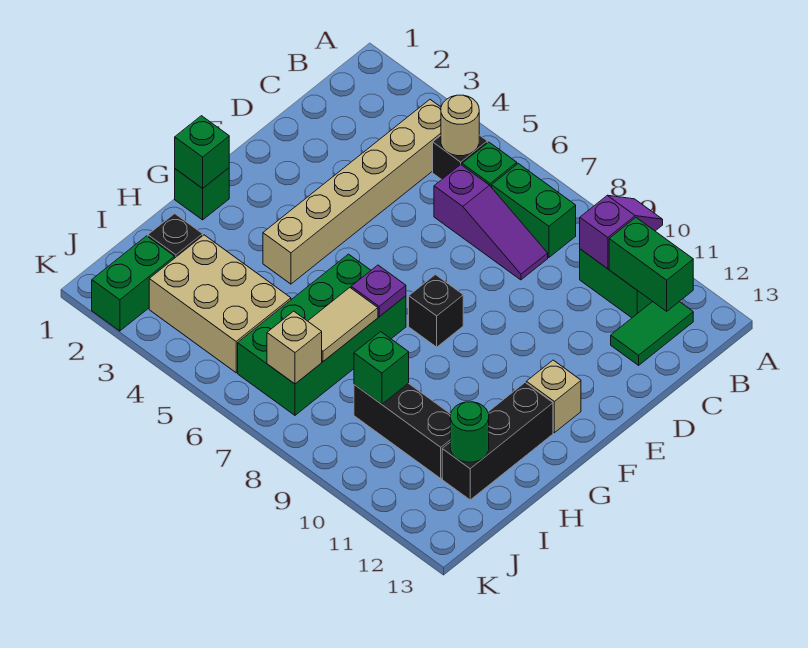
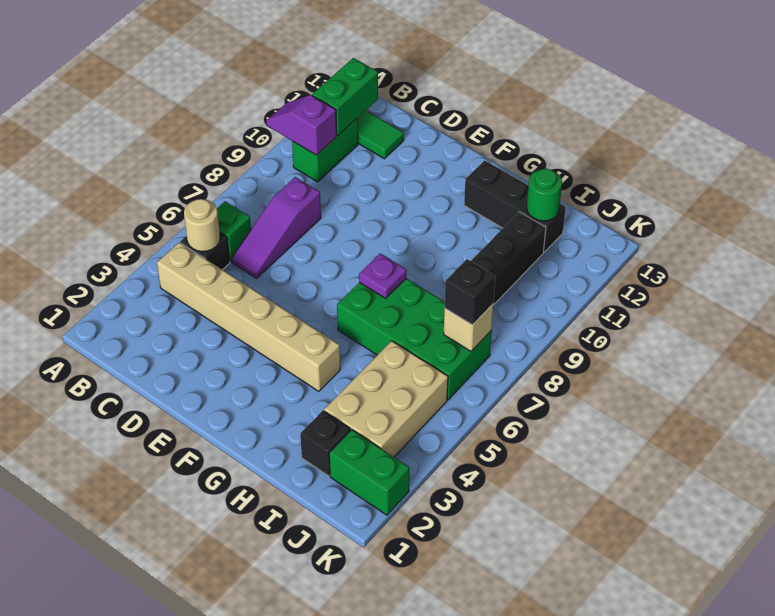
green brick B7:B8 level 1 -> none
purple slope C6:C8 level 1 top 6 -> purple slope C6:C8 level 1 top 8
black brick F8 level 1 -> black brick J7 level 3
tan brick F12 level 1 -> none
green brick G1 level 1 -> none
green brick G1 level 2 -> none
tan tile H7:I7 level 2 -> none
green brick I9 level 2 -> none

